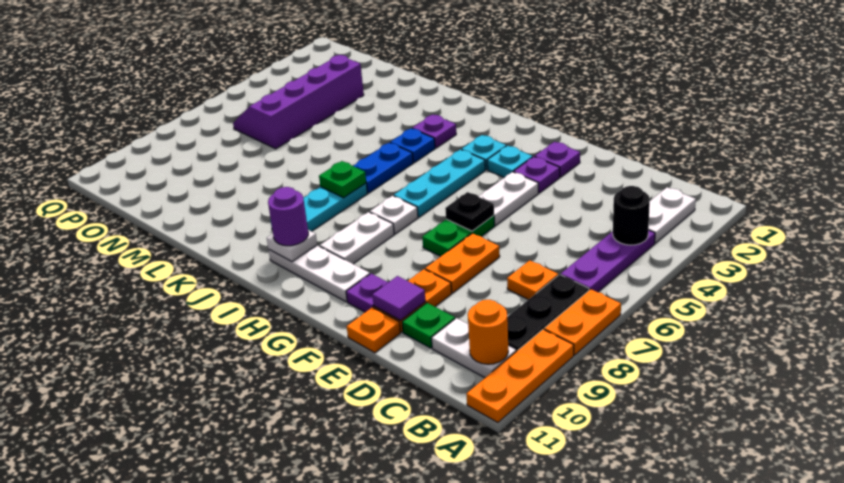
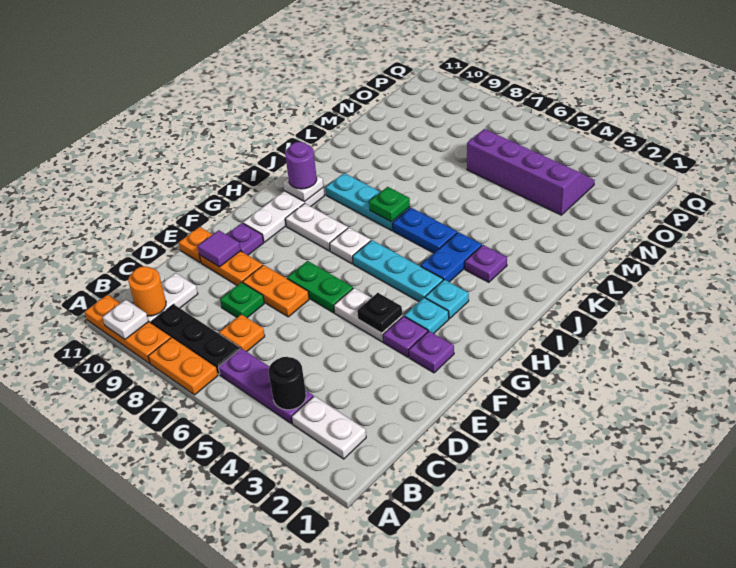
none -> white plate A10 level 2
green plate D10 level 1 -> green plate D8 level 1
black plate F6 level 2 -> black plate F4 level 2
blue plate J4 level 1 -> blue plate I4:J4 level 1

